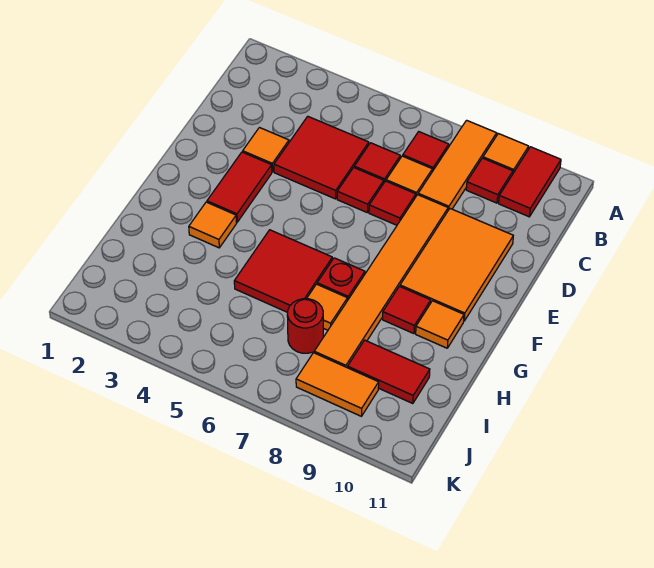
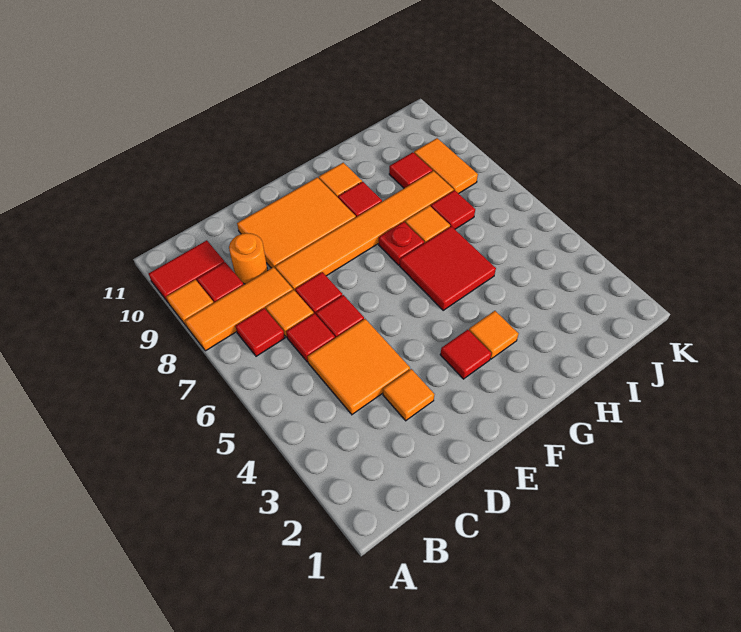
red tile C4:D5 level 1 -> orange tile C4:D5 level 1
none -> orange round brick C9 level 1
red tile E3:F3 level 1 -> red tile F3 level 1
red round brick I7 level 1 -> red tile I7 level 1
red tile I9:I10 level 1 -> red tile I9 level 1

